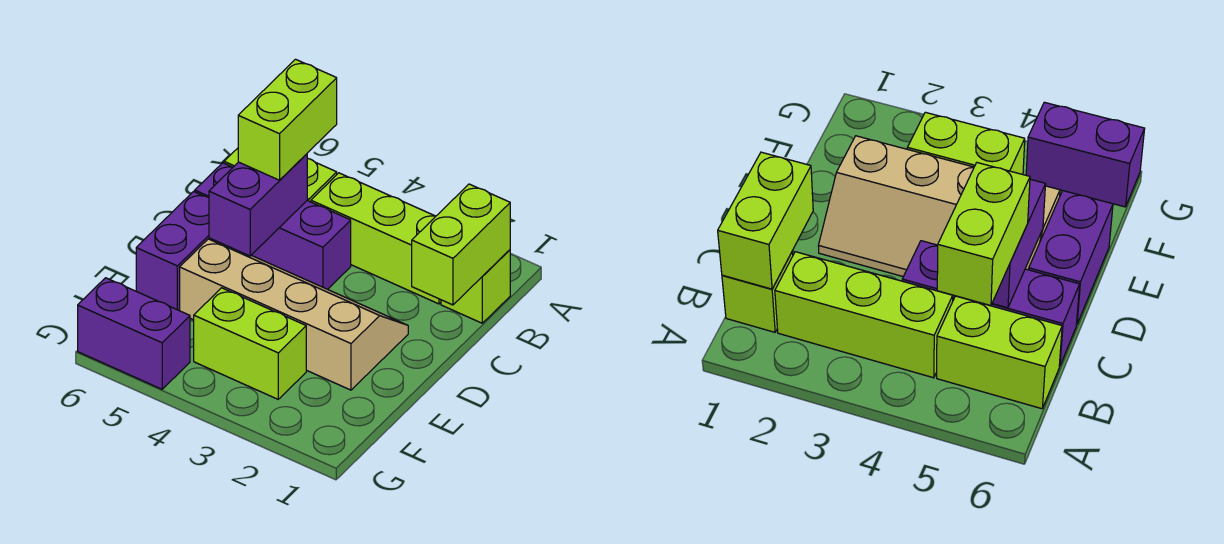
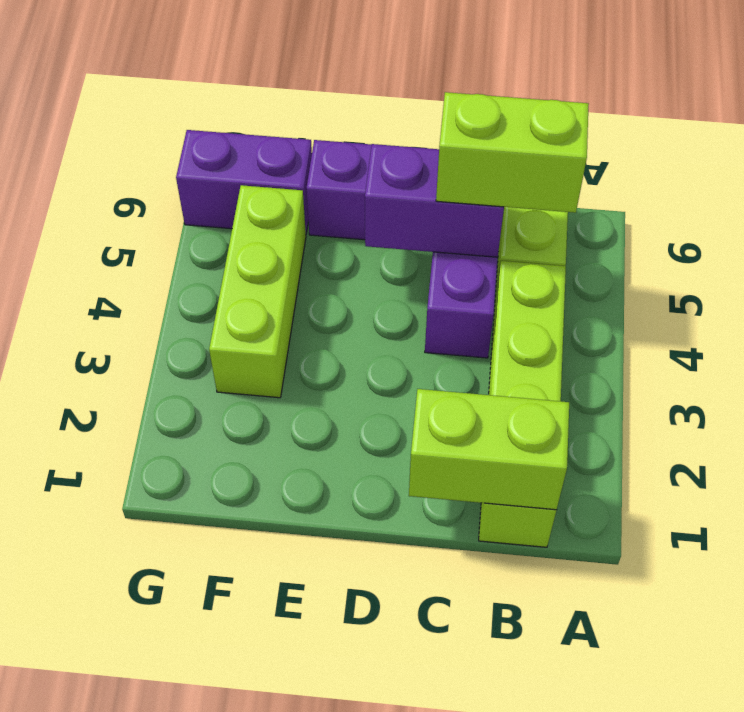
tan slope D2:E5 level 1 top E -> none
lime brick F3:F4 level 1 -> lime brick F3:F5 level 1
purple brick G5:G6 level 1 -> purple brick F6:G6 level 1

